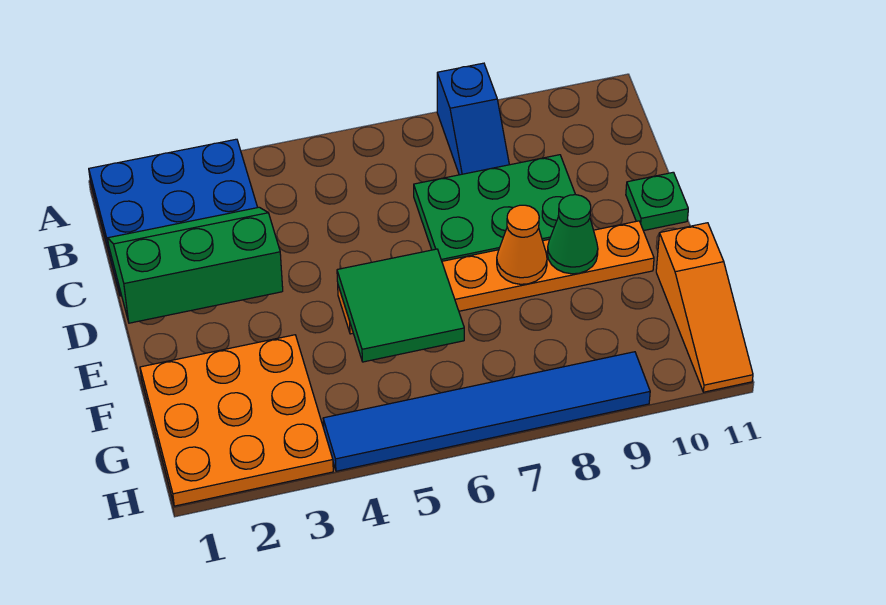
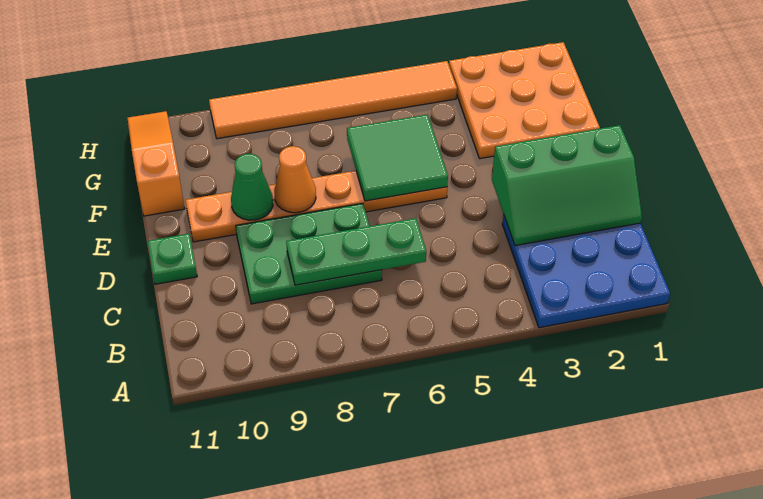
blue slope A8:B8 level 1 top A -> none
none -> green plate C6:C8 level 2
blue tile H4:H9 level 1 -> orange tile H4:H9 level 1

